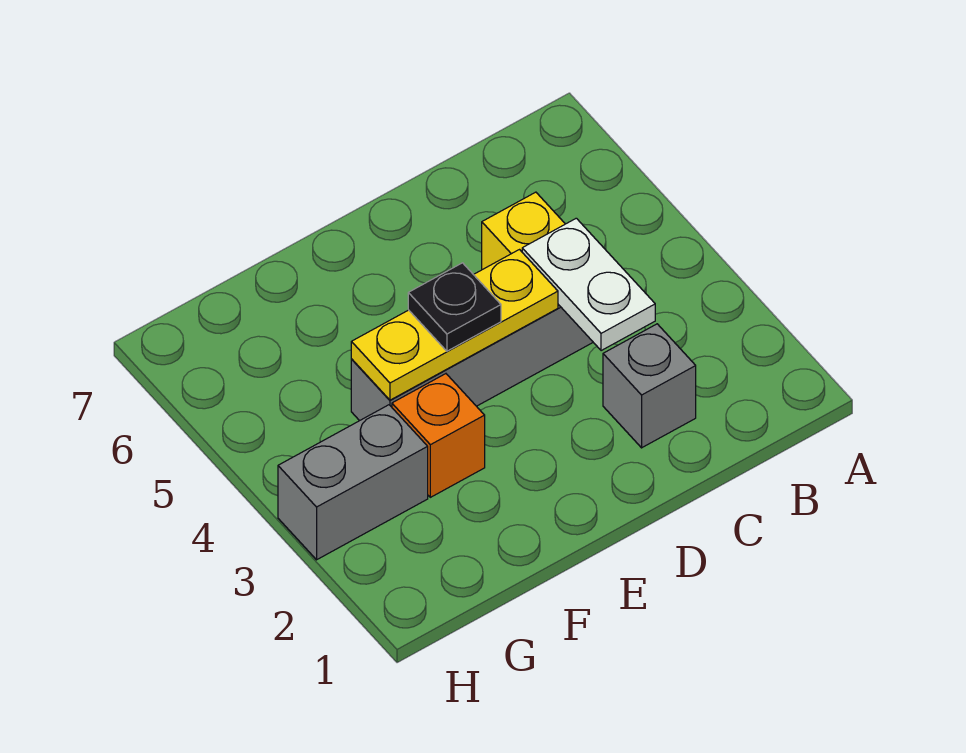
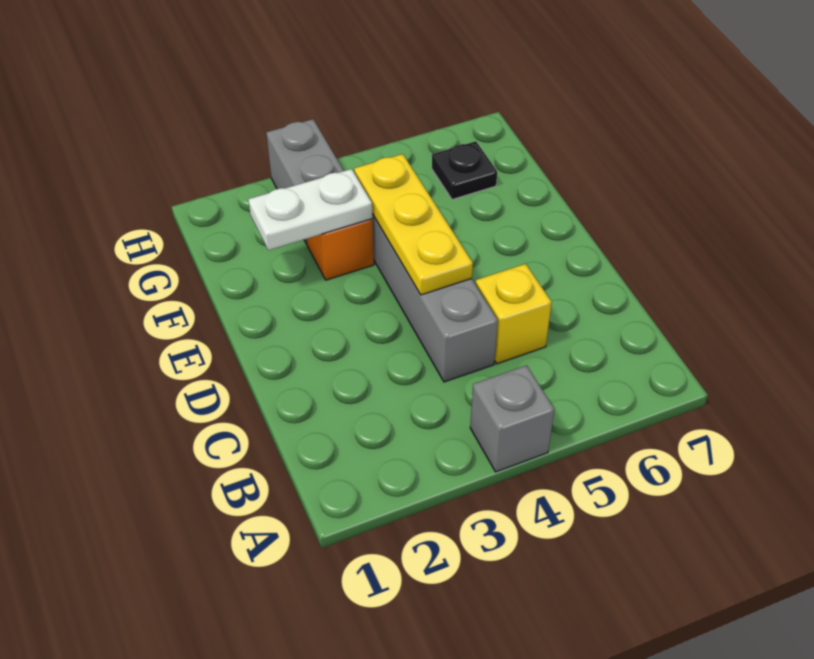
grey brick C2 level 1 -> grey brick A4 level 1
white plate C3:C4 level 2 -> white plate F2:F3 level 2
black plate E4 level 3 -> black plate G6 level 1

